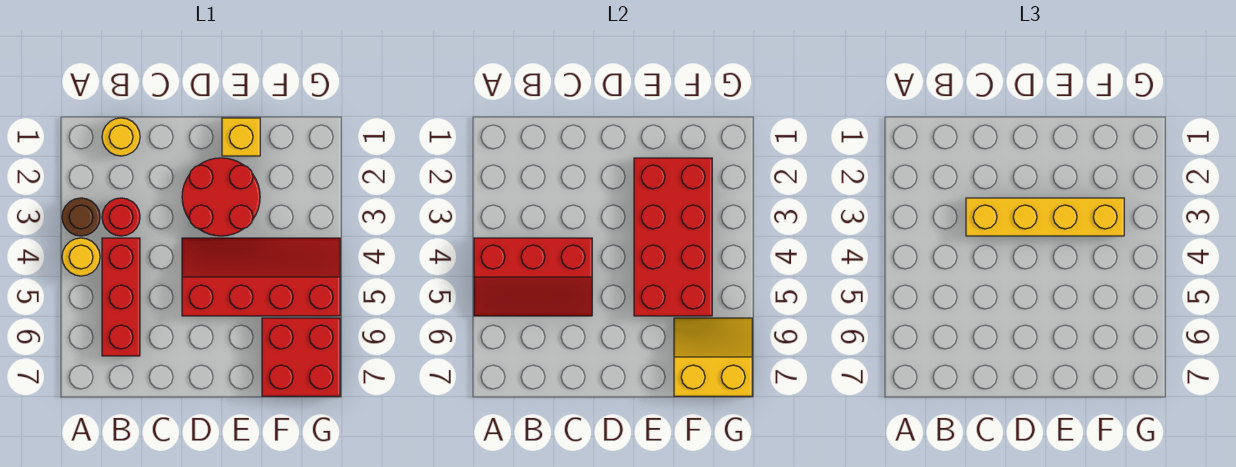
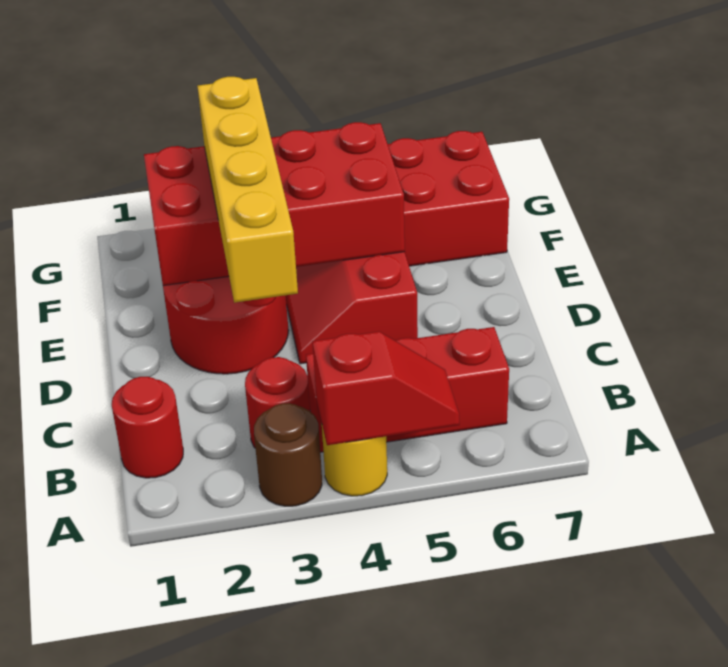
red slope A4:C5 level 2 top 4 -> red slope A4:A5 level 2 top 4
yellow round brick B1 level 1 -> red round brick B1 level 1
yellow brick E1 level 1 -> none
yellow slope F6:G7 level 2 top 7 -> none

